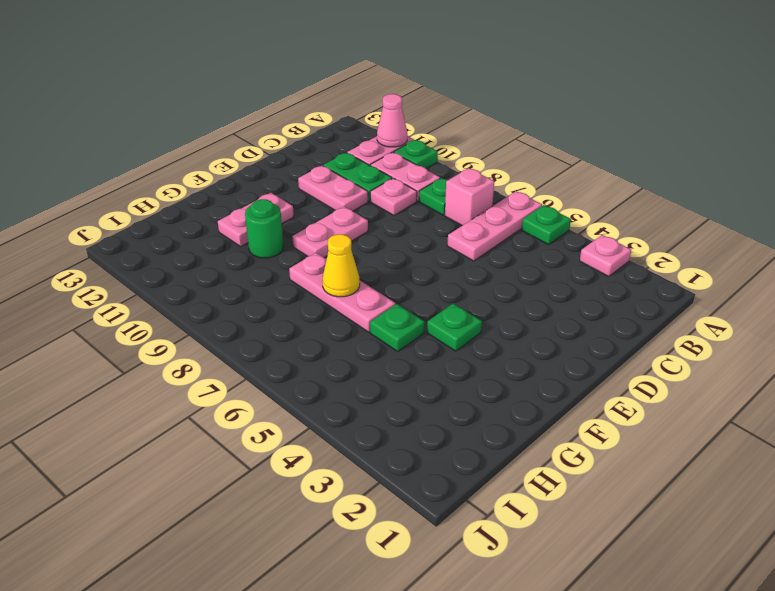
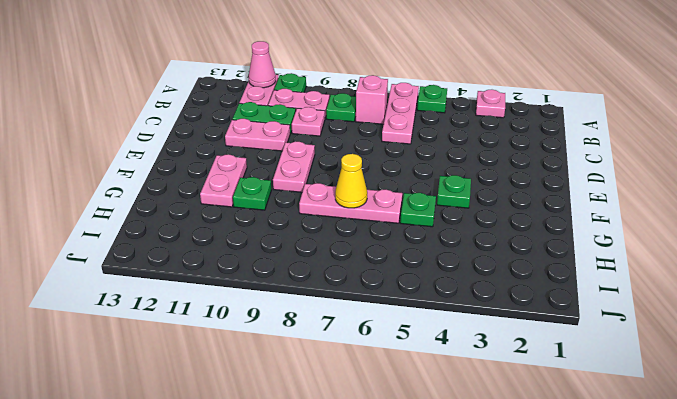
green round brick G10 level 1 -> green plate G10 level 1

